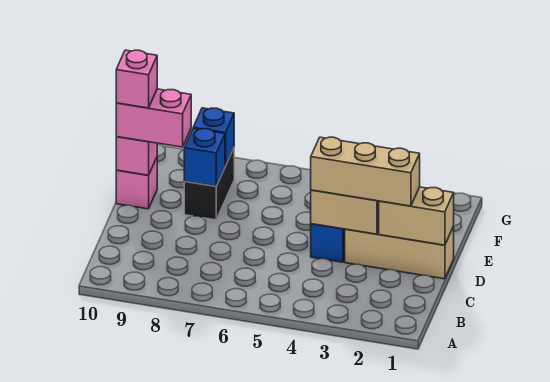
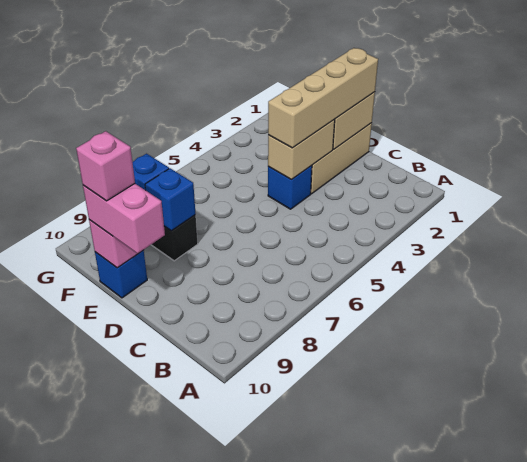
tan brick D2:D4 level 3 -> tan brick D1:D4 level 3
pink brick E9:E10 level 3 -> pink brick D10:E10 level 3
pink brick E10 level 1 -> blue brick E10 level 1

